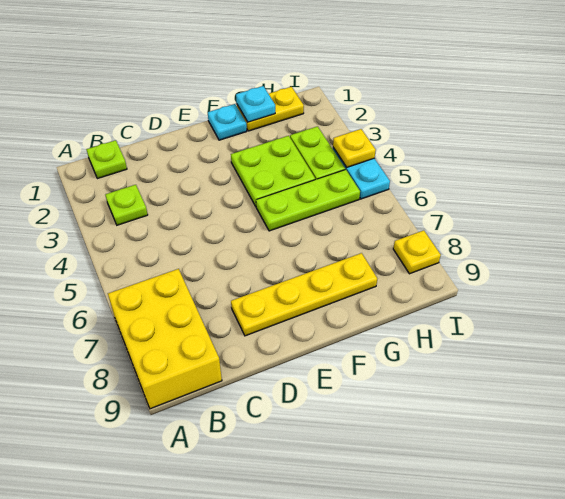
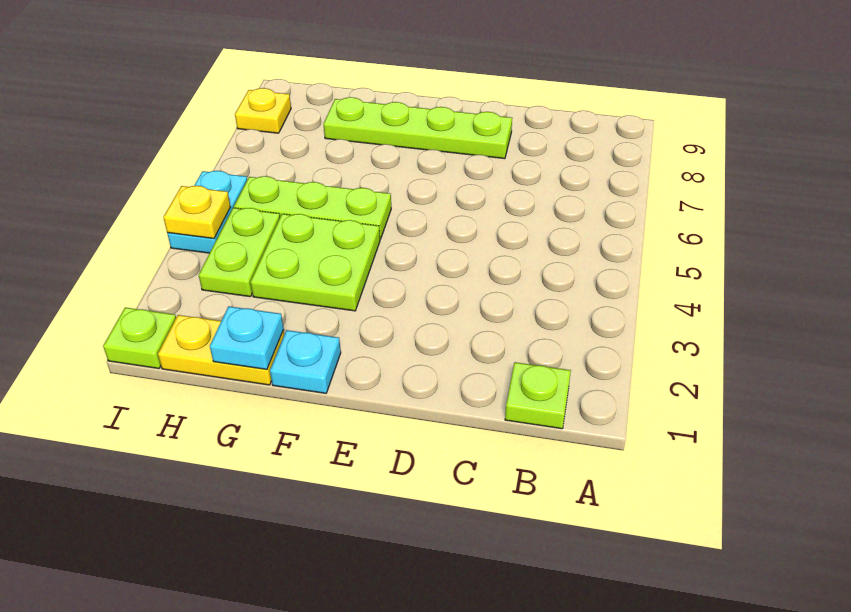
yellow brick A7:B9 level 1 -> none
lime plate B3 level 1 -> lime plate I1 level 1
yellow plate D8:G8 level 1 -> lime plate D8:G8 level 1

